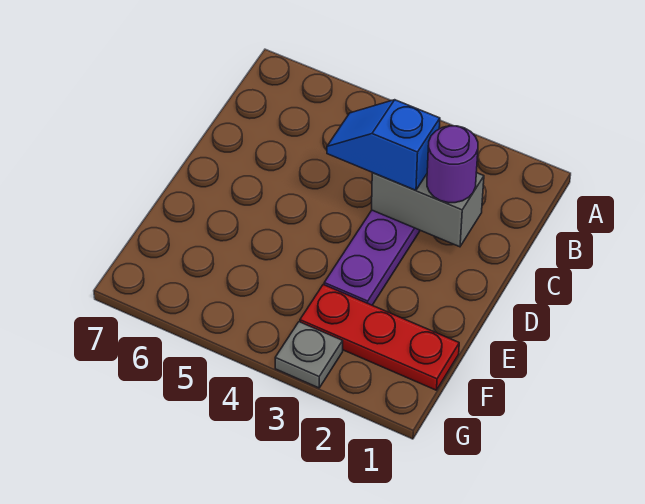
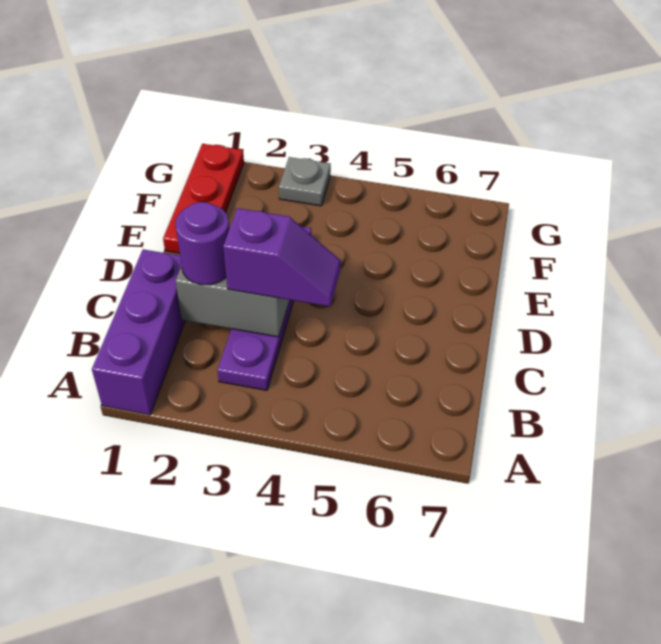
none -> purple brick A1:C1 level 1
blue slope C3:C4 level 3 top 3 -> purple slope C3:C4 level 3 top 3
red plate F1:F3 level 1 -> red plate E1:G1 level 1

